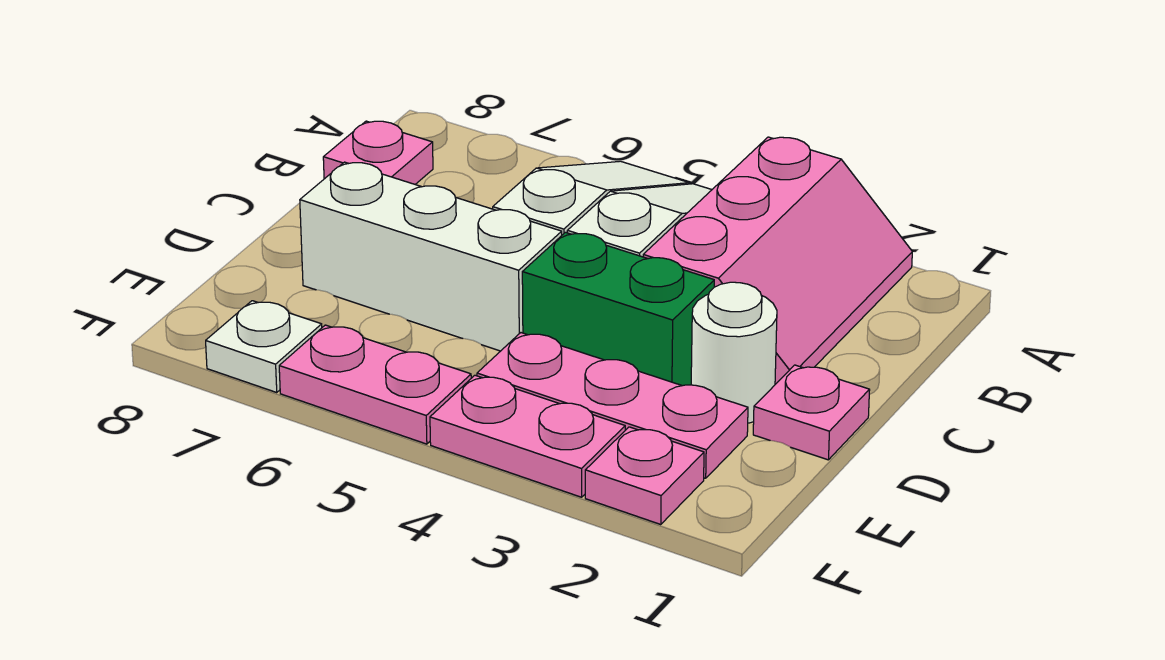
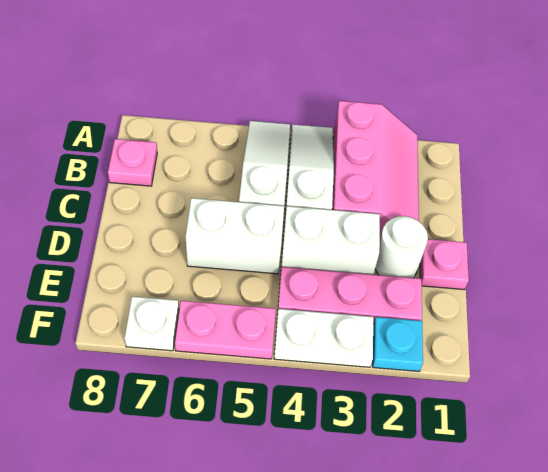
green brick D3:D4 level 1 -> white brick D3:D4 level 1
white brick D5:D7 level 1 -> white brick D5:D6 level 1
pink plate F2 level 1 -> cyan plate F2 level 1
pink plate F3:F4 level 1 -> white plate F3:F4 level 1

